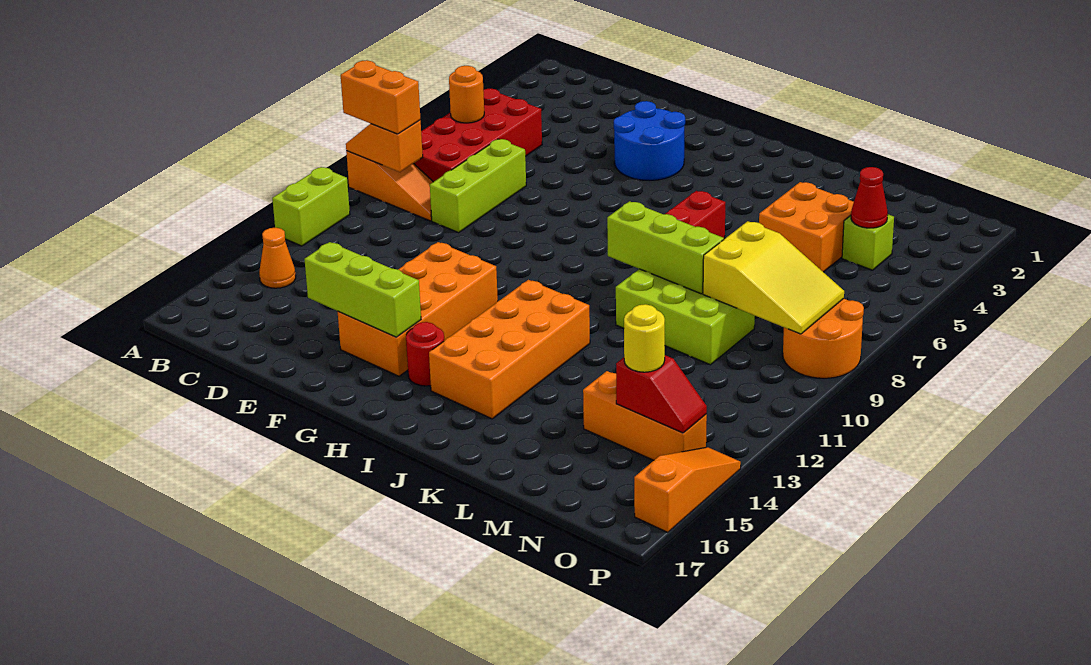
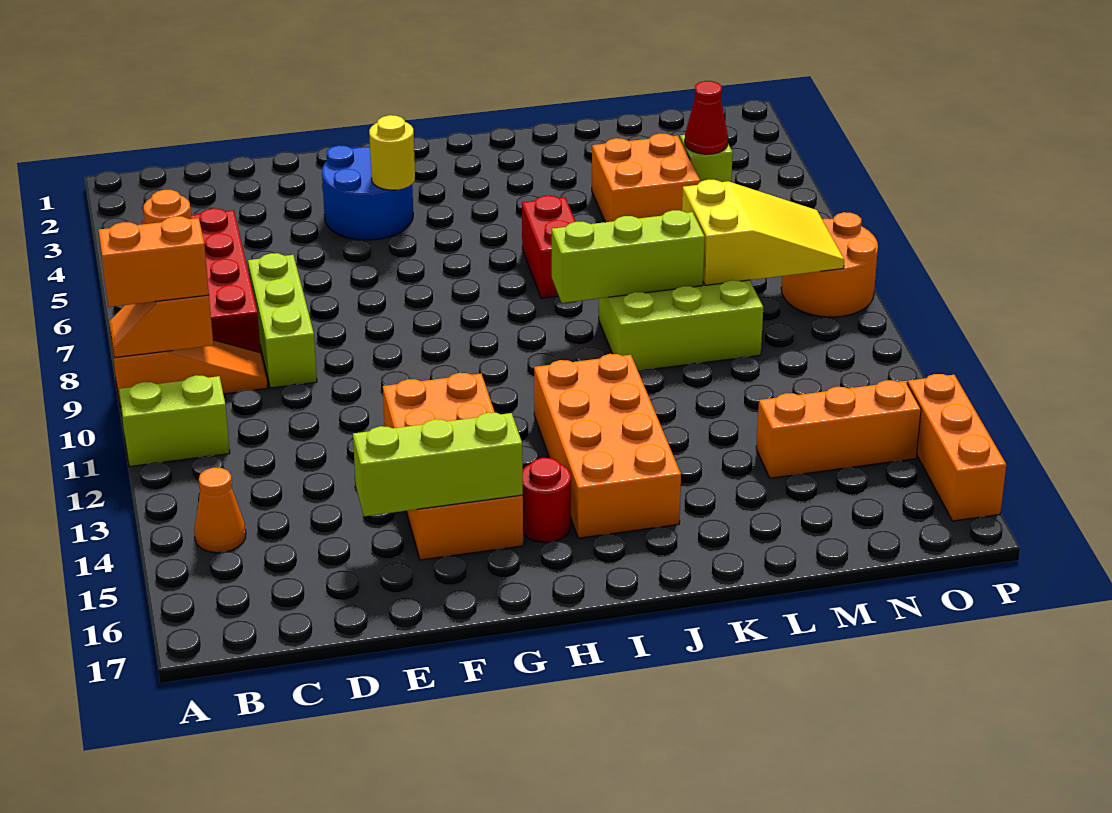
lime brick A11:A12 level 1 -> lime brick A11:B11 level 1
red slope N14:O14 level 2 top N -> none
yellow round brick N14 level 3 -> yellow round brick G4 level 2
orange slope P14:P16 level 1 top 16 -> orange brick P14:P16 level 1

